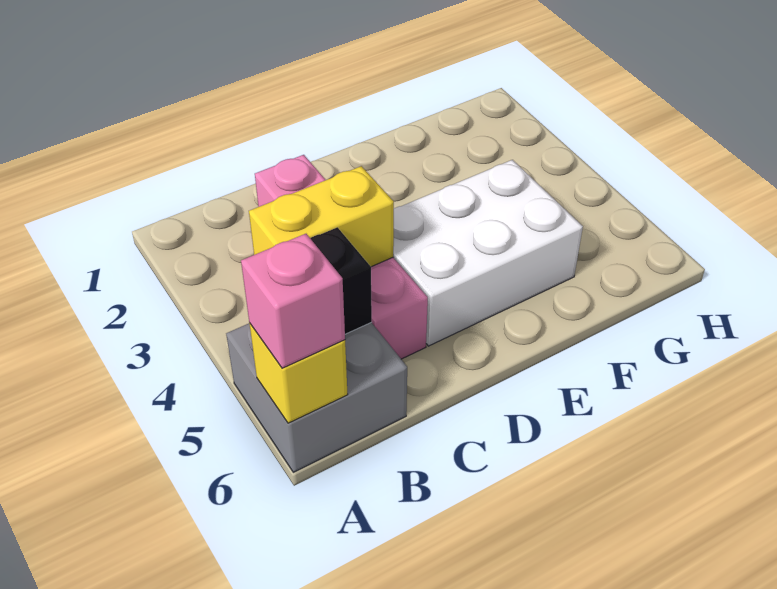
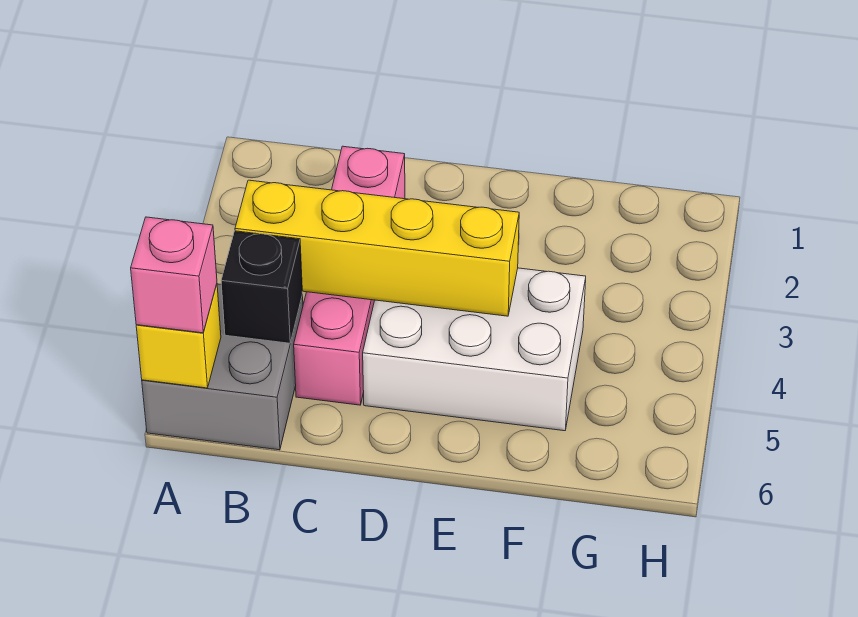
yellow brick B4:C4 level 2 -> yellow brick B4:E4 level 2

